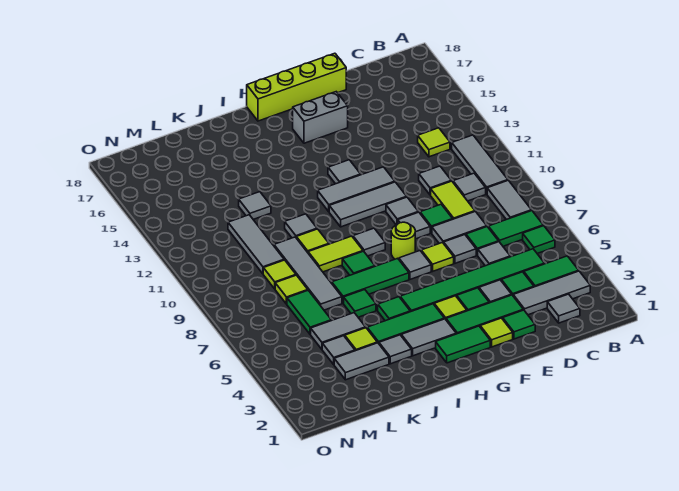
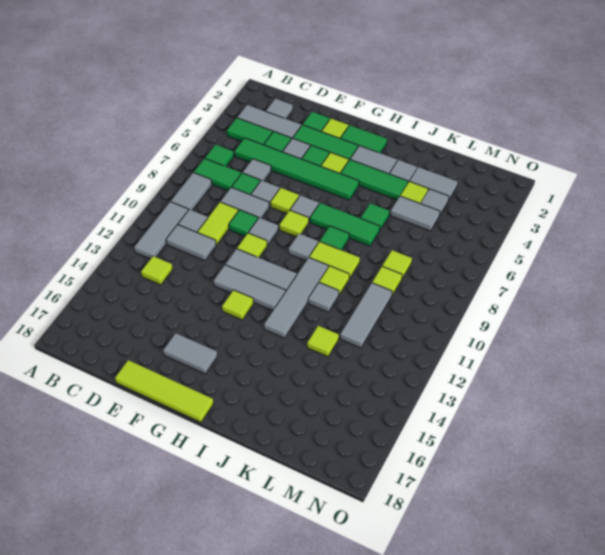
grey tile D11 level 1 -> grey tile C11:D11 level 1
lime brick E18:H18 level 1 -> lime tile E18:H18 level 1
grey tile F10 level 1 -> lime tile F10 level 1
grey brick F16:G16 level 1 -> grey tile F16:G16 level 1
lime round brick G8 level 1 -> lime tile G8 level 1
grey tile G13 level 1 -> lime tile G13 level 1
green tile I5 level 1 -> none
grey tile K7:K10 level 1 -> grey tile I10:I13 level 1
grey tile K13 level 1 -> lime tile K13 level 1
green tile L6:L7 level 1 -> none

